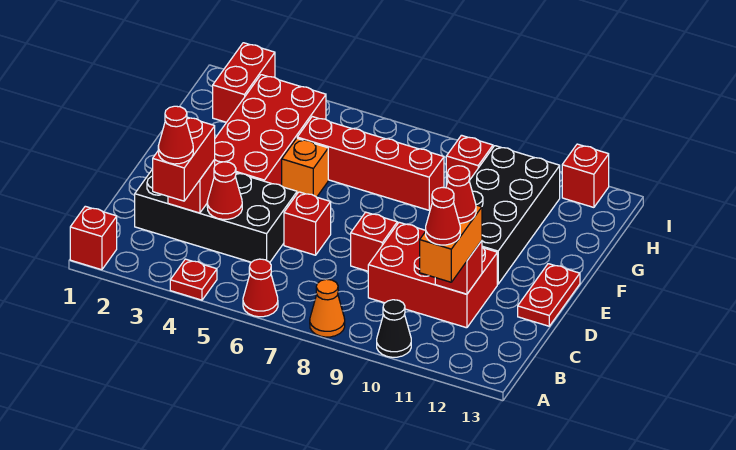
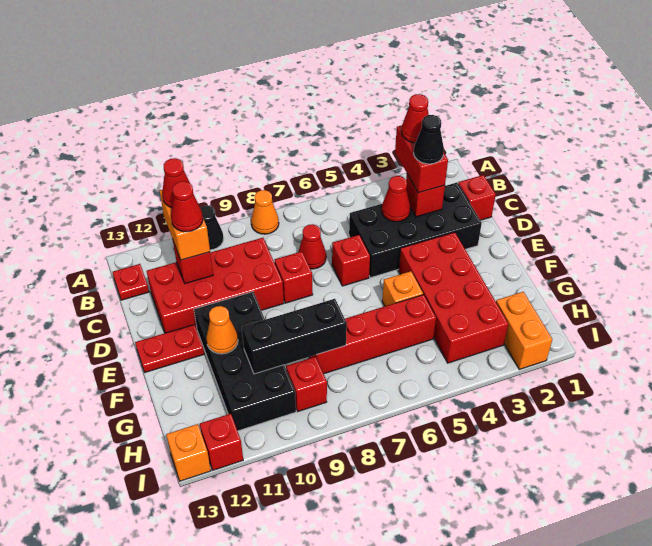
red brick A1 level 1 -> red brick C1 level 1
red plate A4 level 1 -> red plate B13 level 1
red cone A6 level 1 -> red cone C7 level 1
none -> black cone C3 level 4
red brick C9:D11 level 1 -> red brick C9:D12 level 1
red plate D13:E13 level 1 -> red plate E12:E13 level 1
none -> orange cone F11 level 2
none -> black brick G8:G10 level 2
red brick H2:I2 level 1 -> orange brick H2:I2 level 1
none -> orange brick I13 level 1

